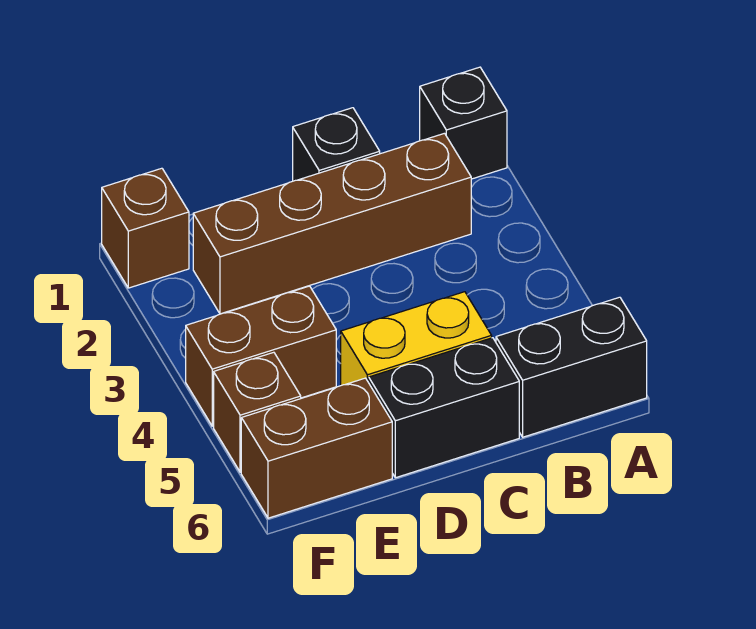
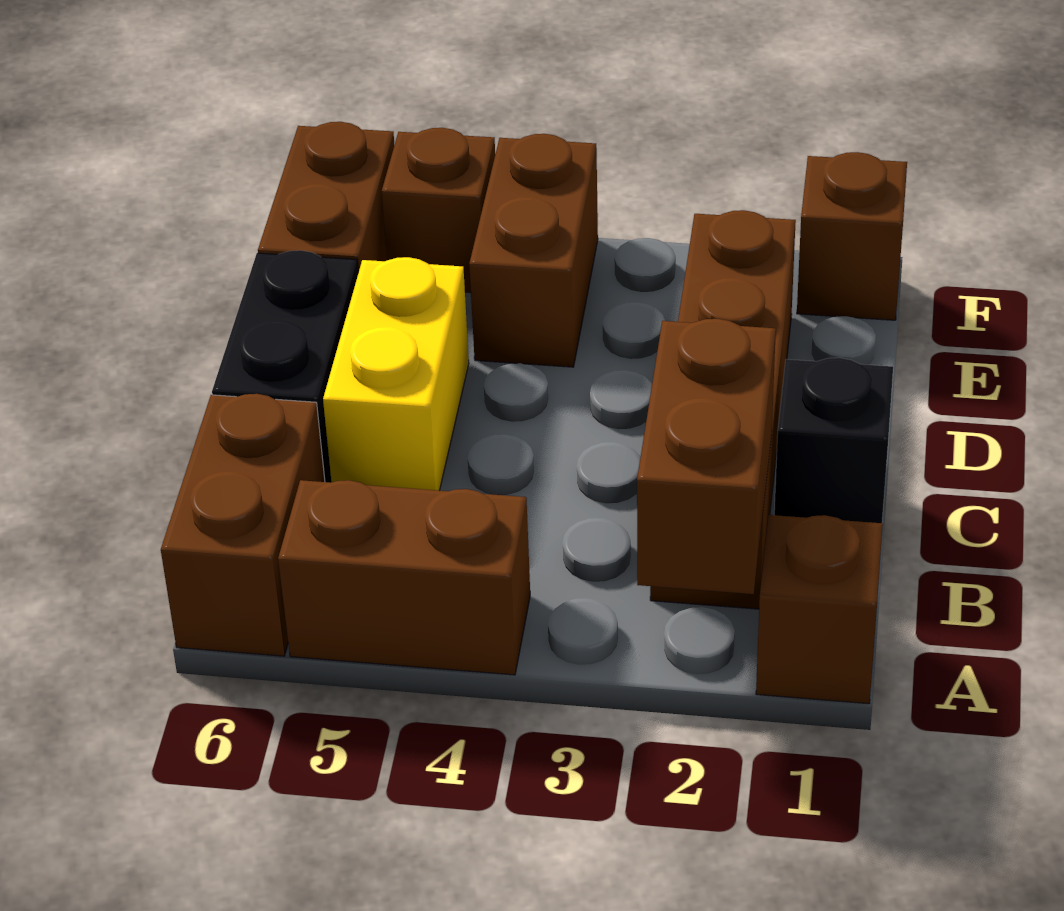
black brick A1 level 1 -> brown brick A1 level 1
none -> brown brick A2:B2 level 2
none -> brown brick A4:A5 level 1
black brick A6:B6 level 1 -> brown brick A6:B6 level 1

